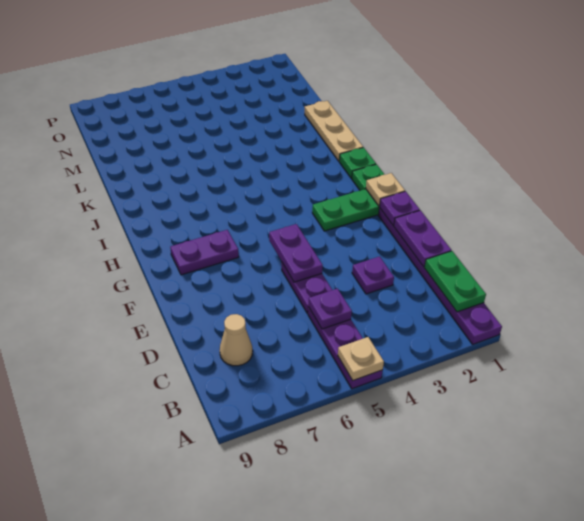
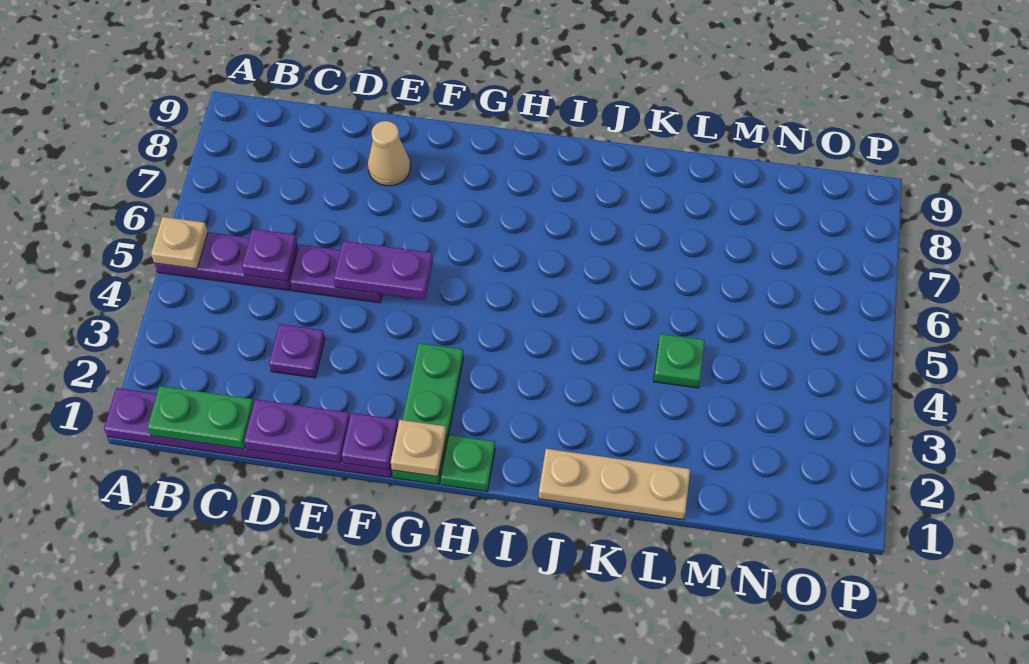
tan cone C8 level 1 -> tan cone E8 level 1
purple plate G7:G8 level 1 -> none
green plate I1 level 1 -> green plate L4 level 1

